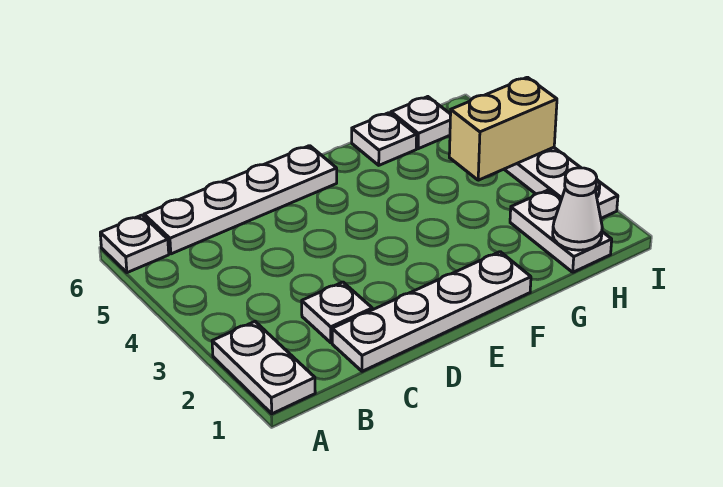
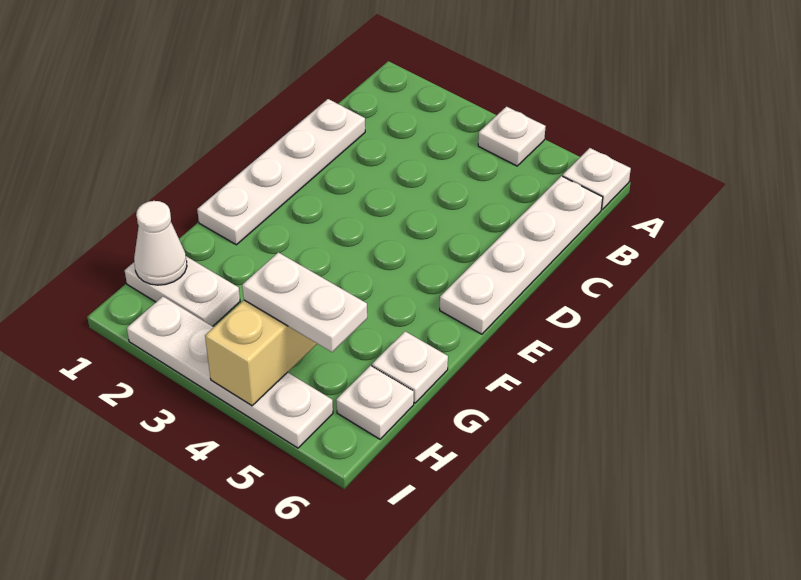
white plate A1:A2 level 1 -> white plate H4:H5 level 3
white plate C2 level 1 -> white plate A4 level 1

